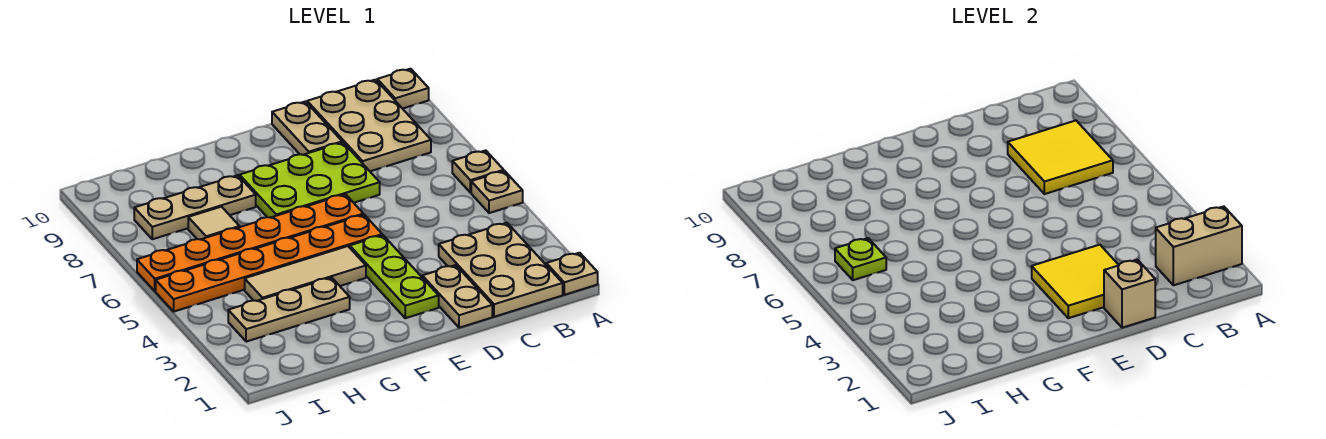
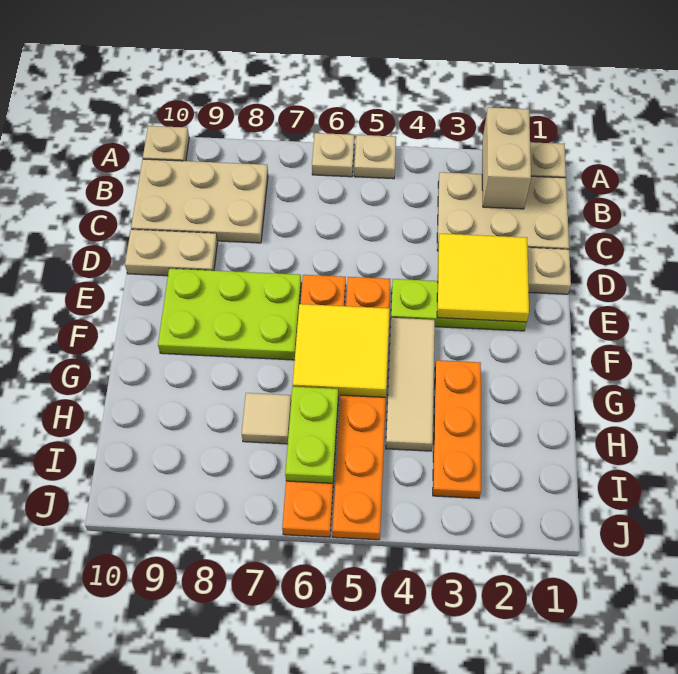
yellow tile B7:C8 level 2 -> yellow tile F5:G6 level 2
tan brick D1 level 2 -> none
lime plate D7:F8 level 1 -> lime plate E7:F9 level 1
tan plate G3:I3 level 1 -> orange plate G3:I3 level 1
tan plate G8:I8 level 1 -> none
lime plate I6 level 2 -> lime plate H6:I6 level 2

